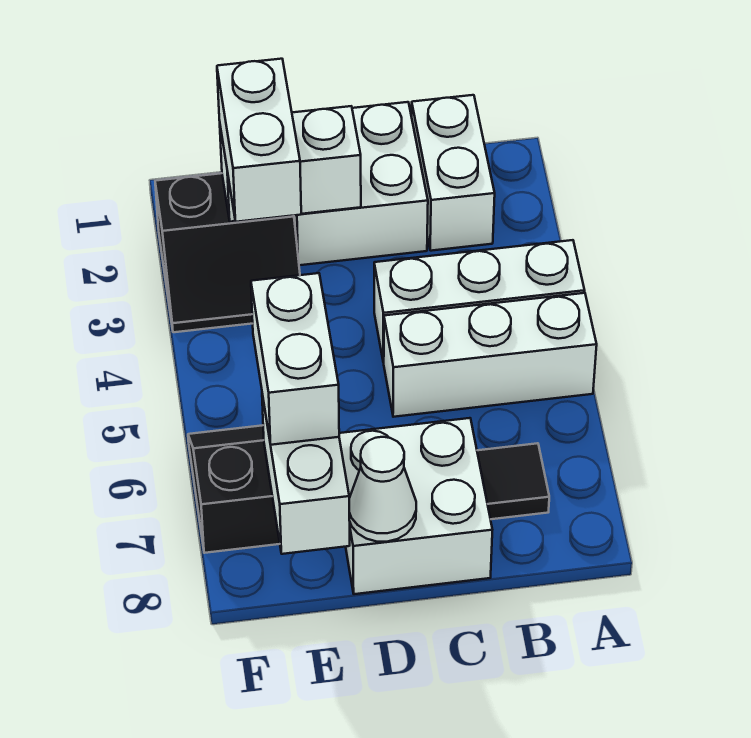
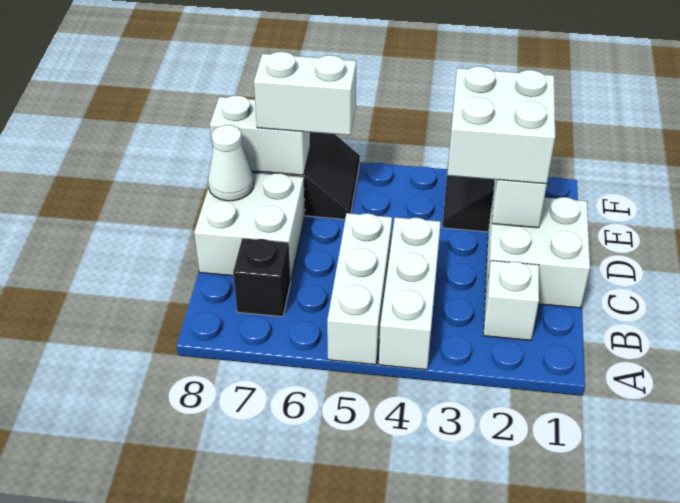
white brick B1:B2 level 1 -> white brick B2 level 1
black tile B7 level 1 -> black brick B7 level 1
white brick E2:E3 level 3 -> white brick D2:E3 level 3

